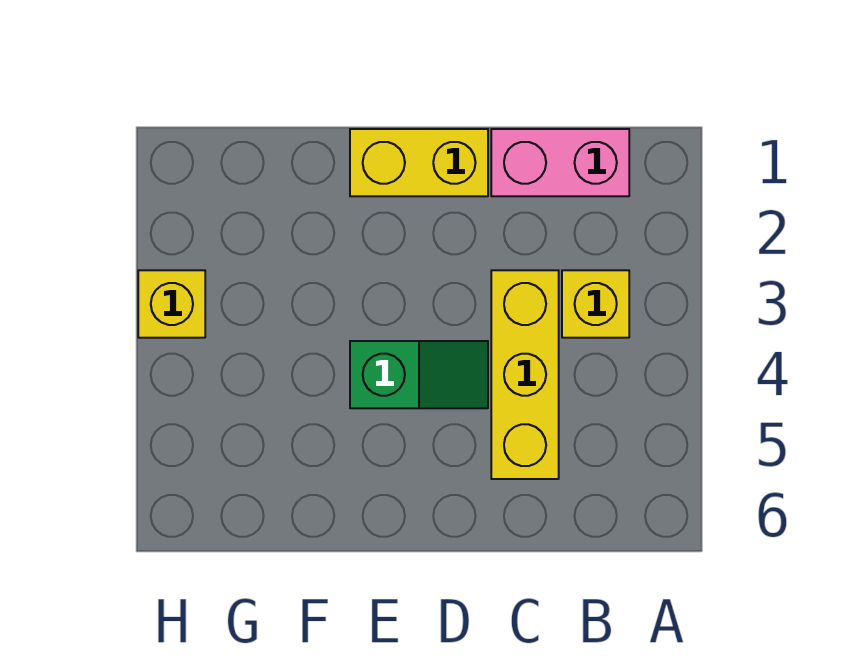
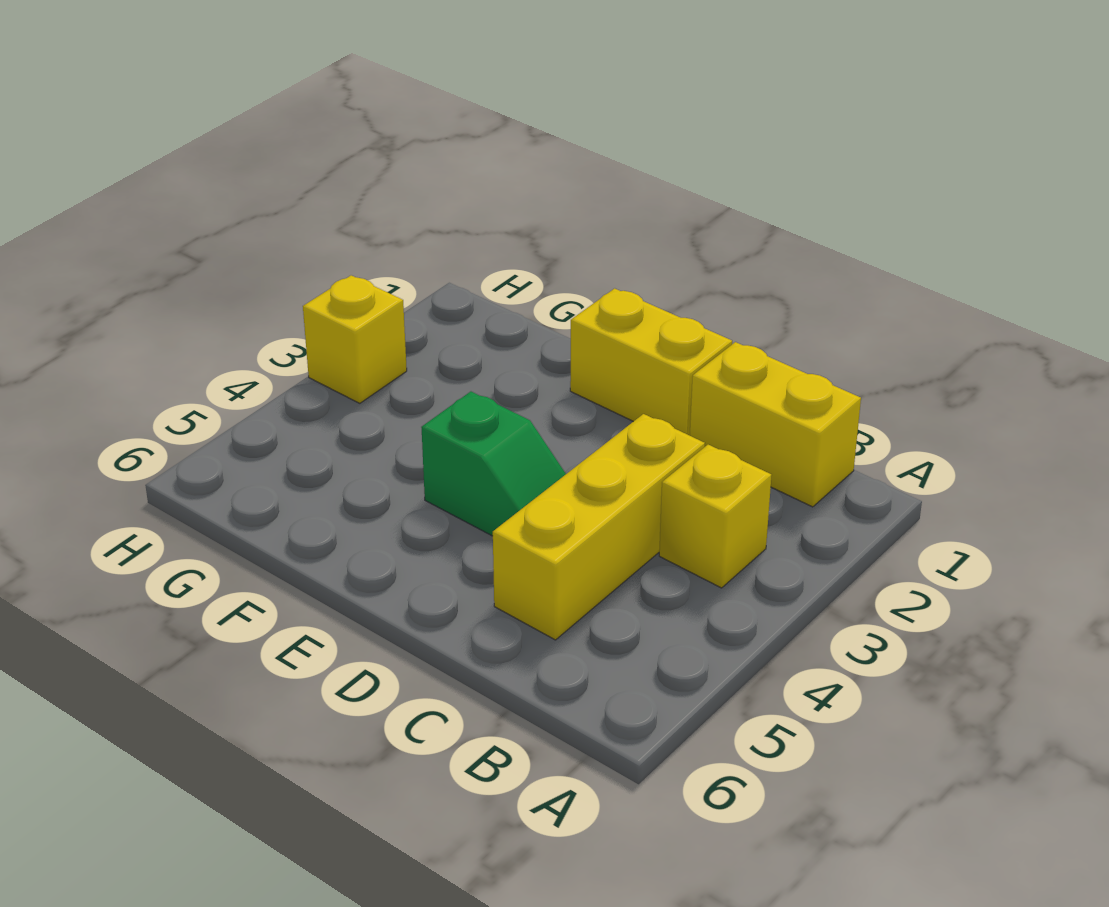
pink brick B1:C1 level 1 -> yellow brick B1:C1 level 1

